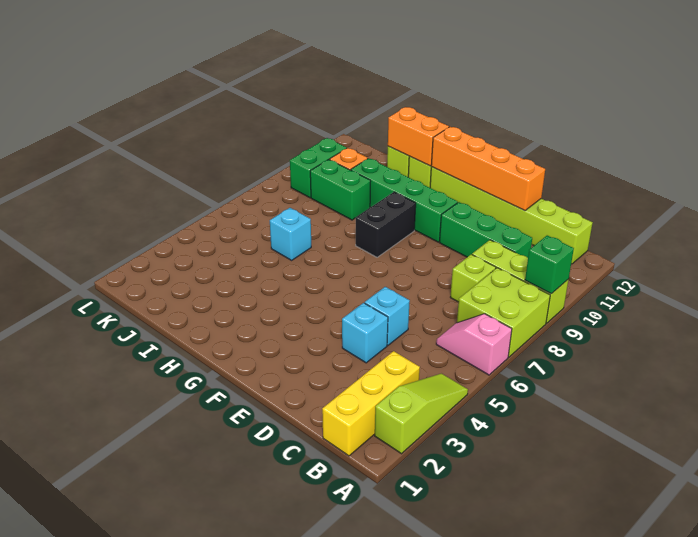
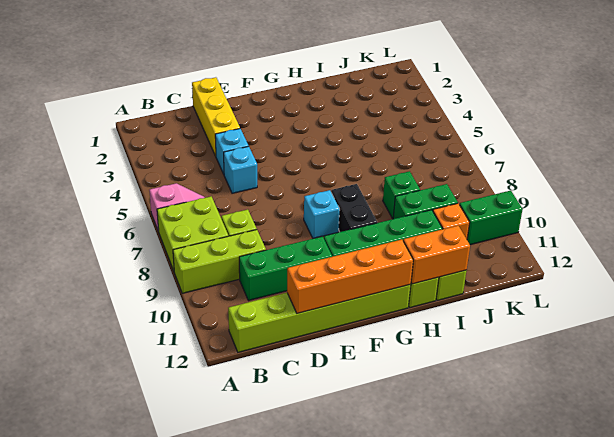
lime slope A2:A4 level 1 top 2 -> none
green brick A9 level 2 -> green brick I8 level 1
yellow brick B1:B3 level 1 -> yellow brick D1:D3 level 1
cyan brick I6 level 1 -> cyan brick F8 level 1
green brick K9:K10 level 1 -> green brick K10:L10 level 1

